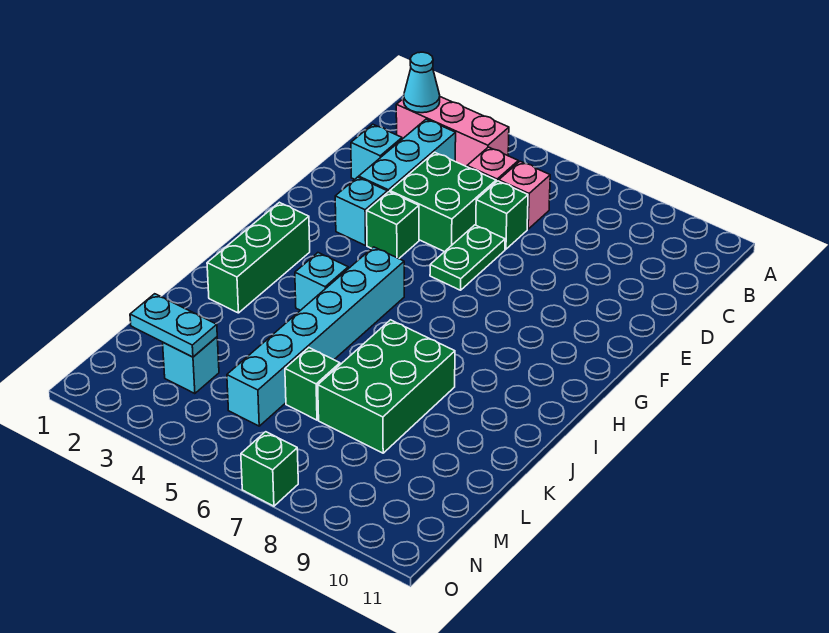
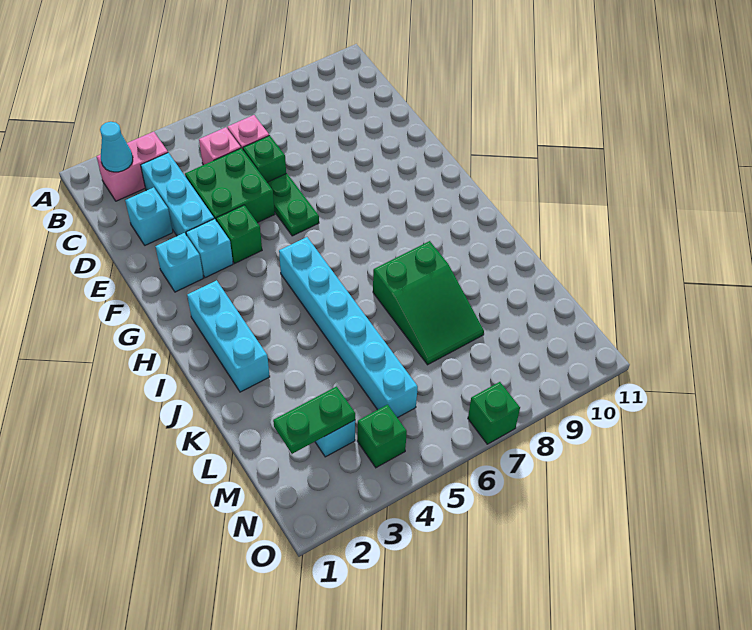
pink brick B2:B4 level 1 -> pink brick B2:B3 level 1
green brick H2:J2 level 1 -> cyan brick H2:J2 level 1
cyan brick I4 level 1 -> cyan brick F2 level 1
green brick J7:L8 level 1 -> green slope J7:L8 level 1 top J
green brick L6 level 1 -> green brick N4 level 1
cyan plate M2:M3 level 2 -> green plate M2:M3 level 2

